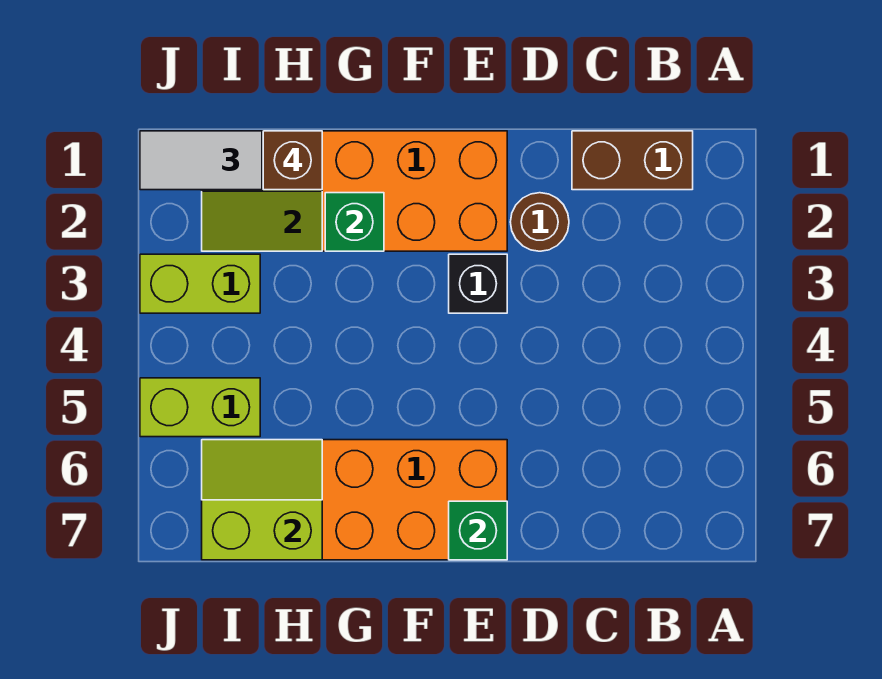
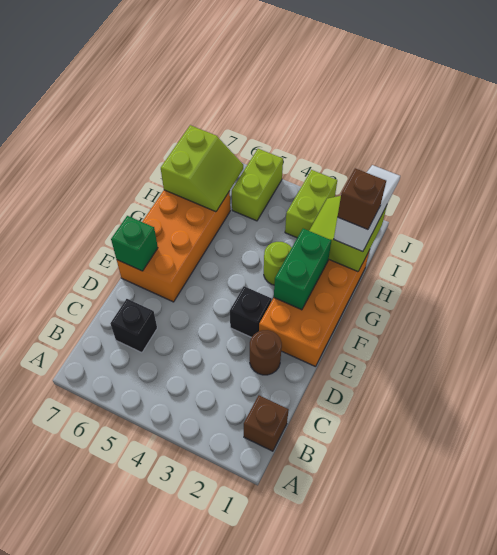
brown brick B1:C1 level 1 -> brown brick B1 level 1
none -> black brick C6 level 1
green brick G2 level 2 -> green brick F2:G2 level 2
none -> lime round brick G3 level 1

